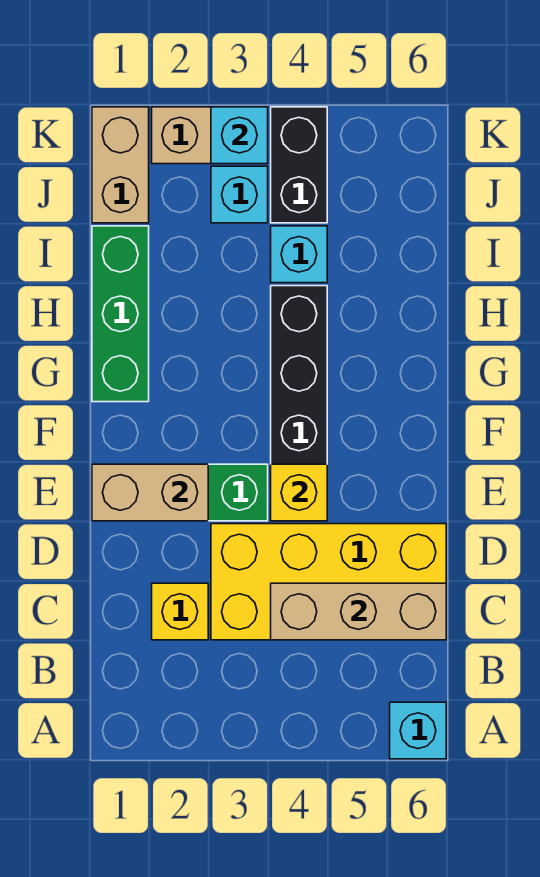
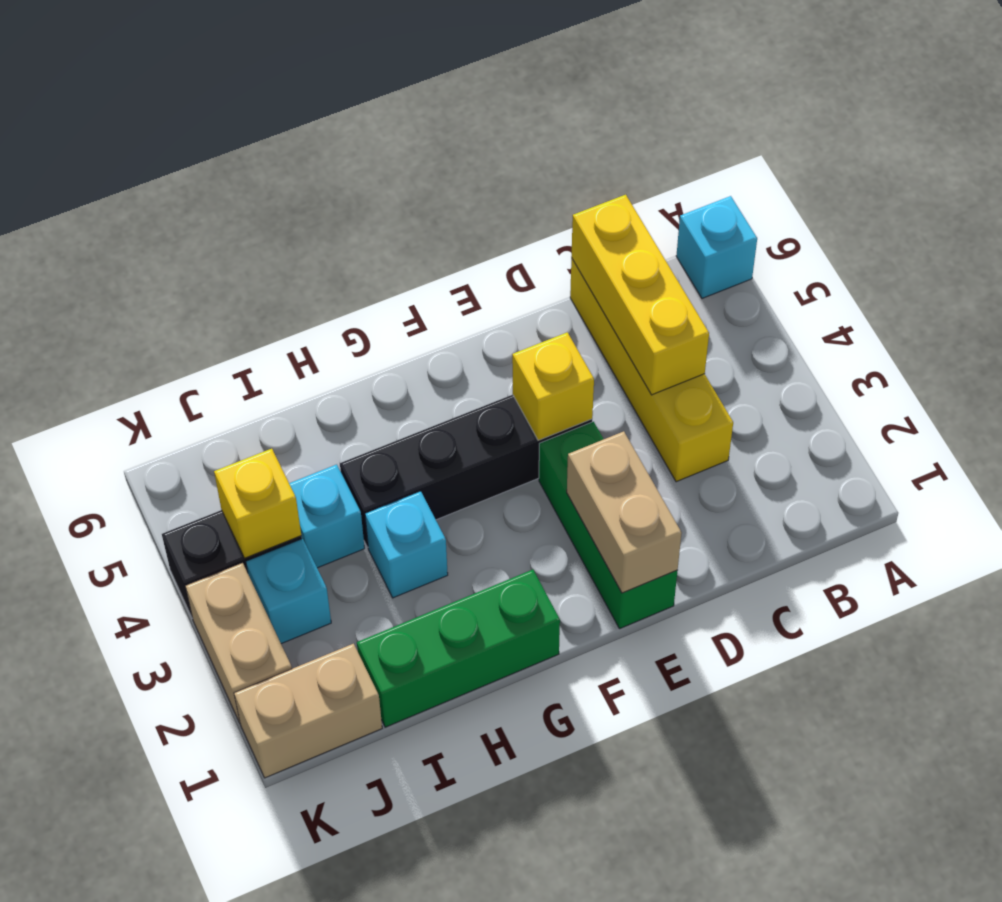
yellow brick C2 level 1 -> yellow brick J4 level 2
yellow brick C3:D6 level 1 -> yellow brick C3:C6 level 1
tan brick C4:C6 level 2 -> yellow brick C4:C6 level 2
cyan brick K3 level 2 -> cyan brick H3 level 1

